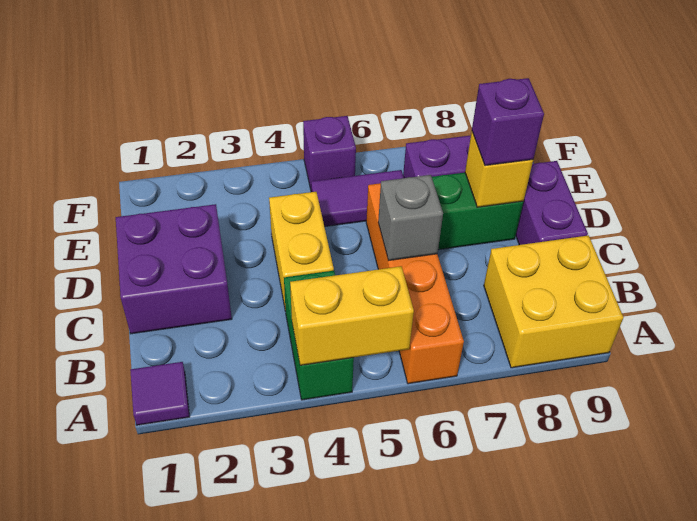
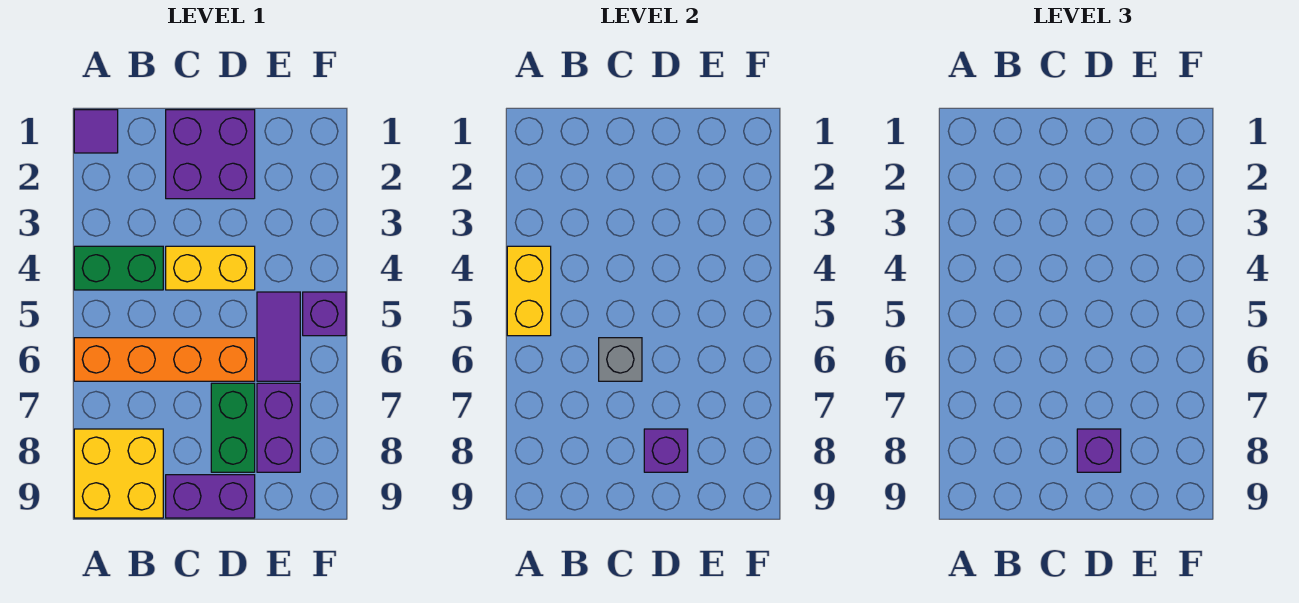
yellow brick D8 level 2 -> purple brick D8 level 2

